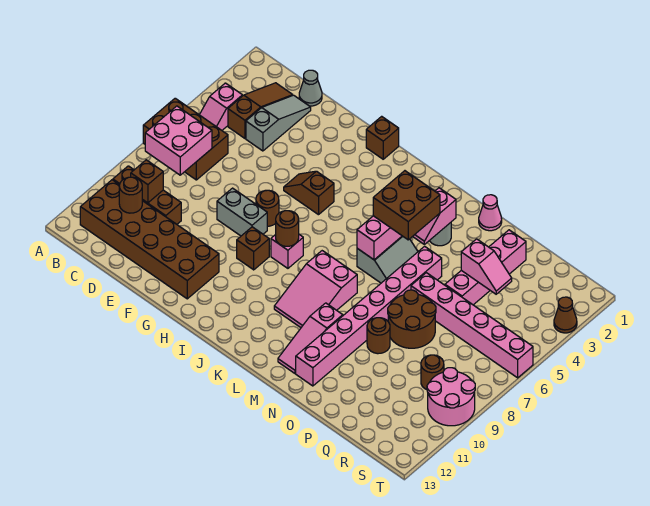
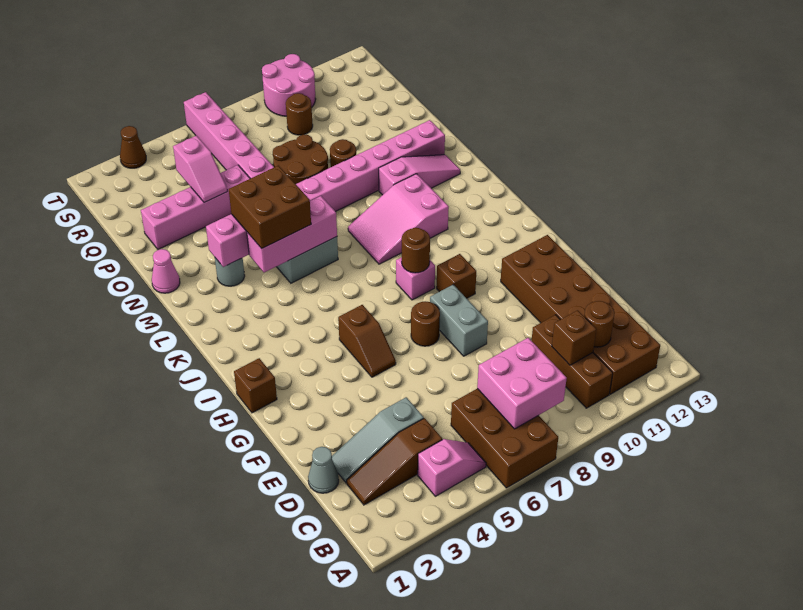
pink slope K8:L10 level 1 top 8 -> pink slope K8:L10 level 1 top 10
pink slope P4:Q4 level 2 top P -> pink slope P4:Q4 level 2 top Q

